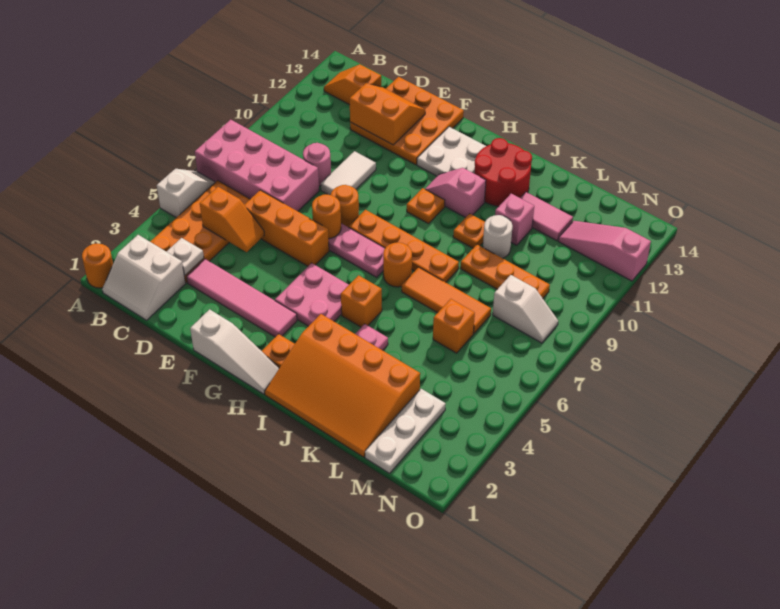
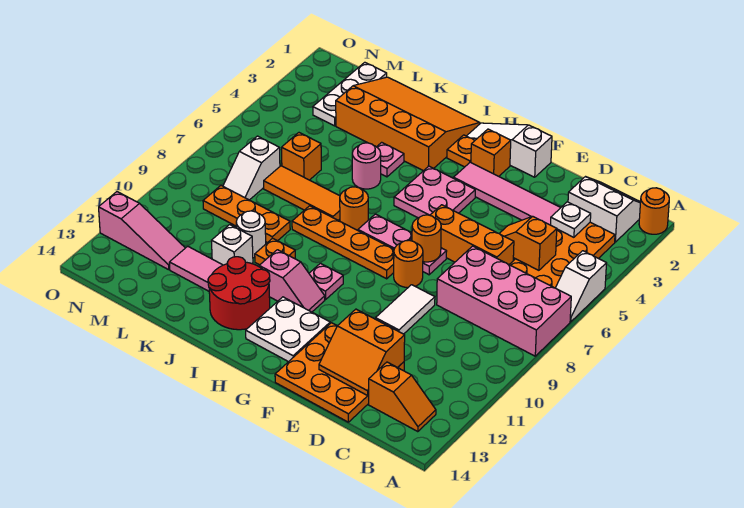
pink round brick D9 level 1 -> pink round brick J5 level 1
orange plate H10 level 1 -> pink plate H10 level 1
orange brick I5 level 1 -> orange brick G2 level 1
pink brick K11 level 1 -> white brick K11 level 1
white slope M8:N8 level 1 top M -> white slope M7:M8 level 1 top 7

